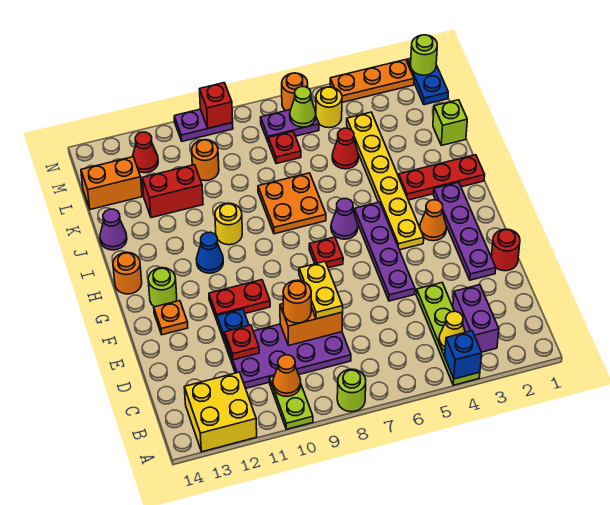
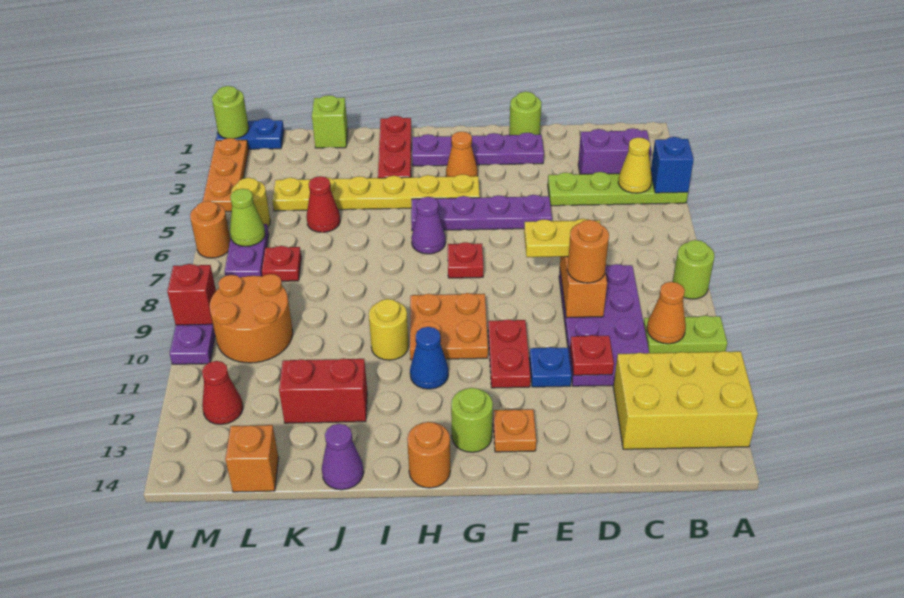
yellow brick A12:B13 level 1 -> yellow brick A12:C13 level 1
red round brick E1 level 1 -> lime round brick E1 level 1
orange plate I7:J8 level 1 -> orange plate G9:H10 level 1
red brick K11:K12 level 1 -> red brick J12:K12 level 1
orange round brick L10 level 1 -> orange round brick L9:M10 level 1
orange brick L13:L14 level 1 -> orange brick L14 level 1

